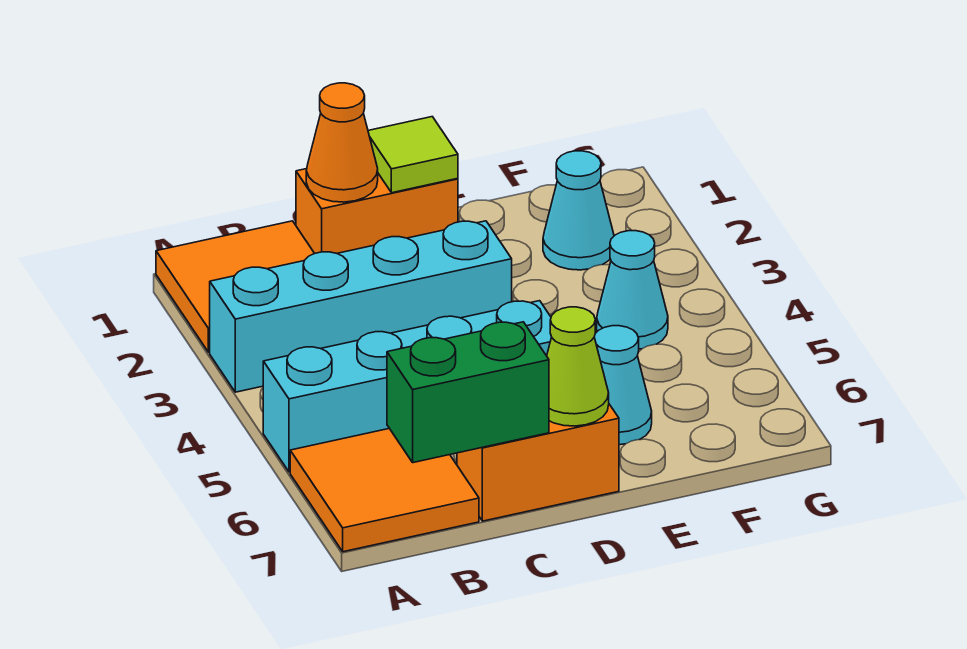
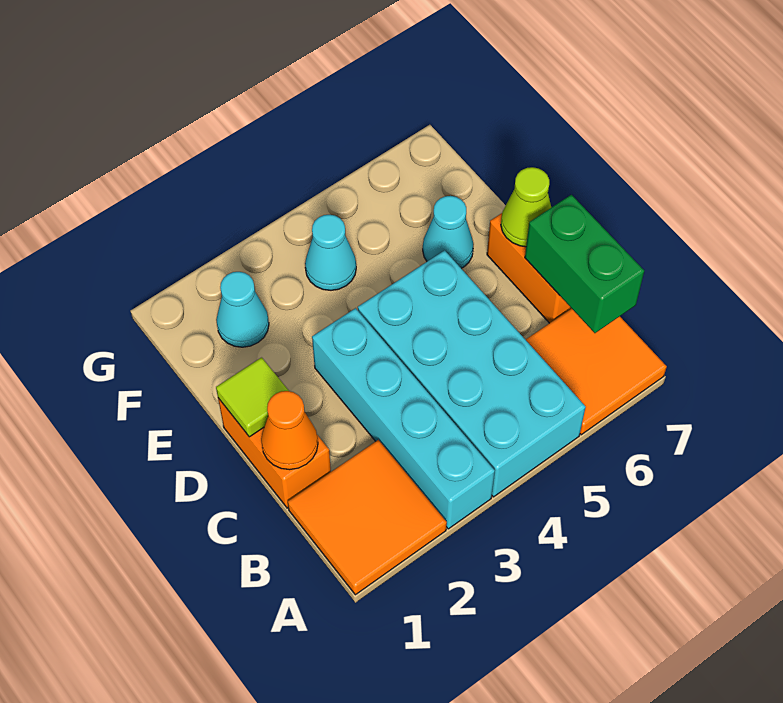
cyan brick A5:D5 level 1 -> cyan brick A4:D5 level 1

